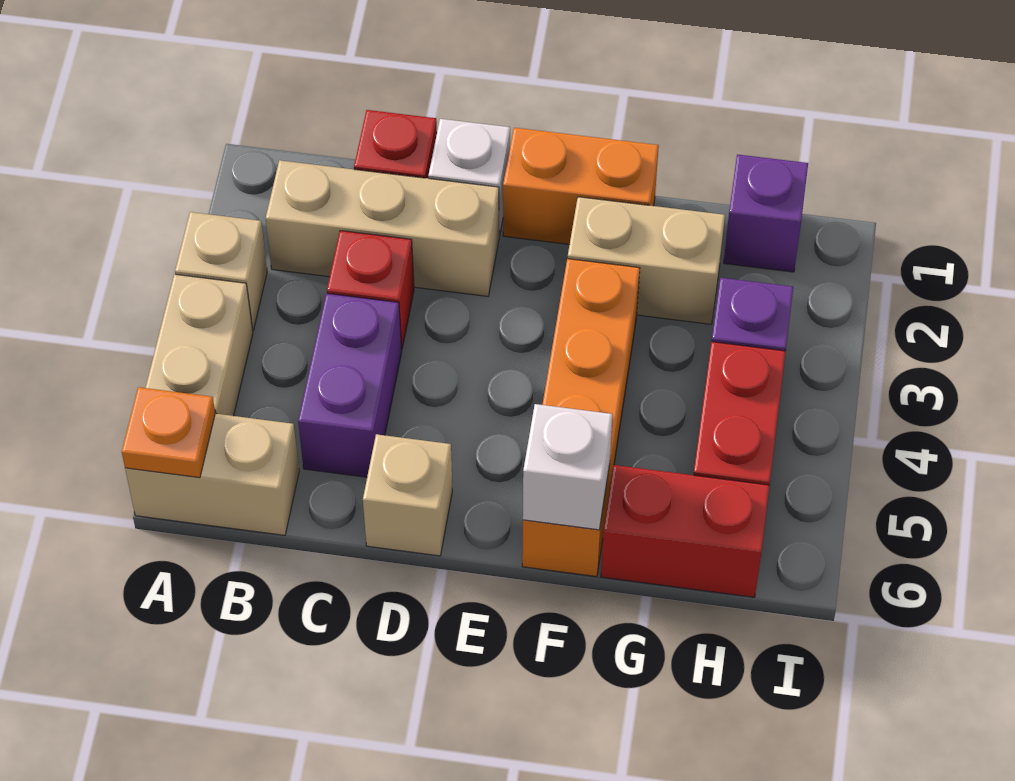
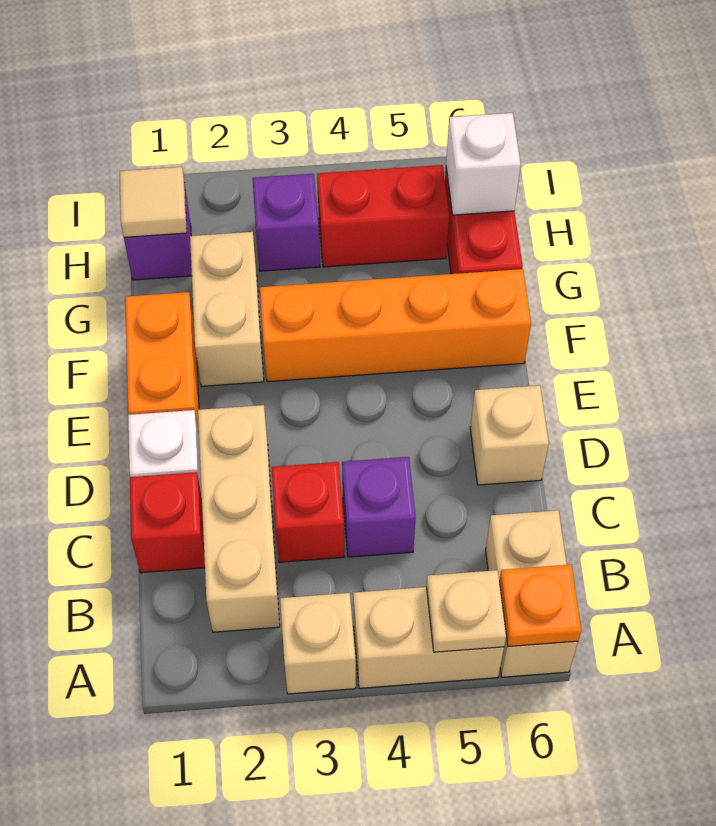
none -> tan plate A5 level 2
purple brick C4:C5 level 1 -> purple brick C4 level 1
white brick F6 level 2 -> white brick H6 level 2
none -> tan tile H1 level 2

